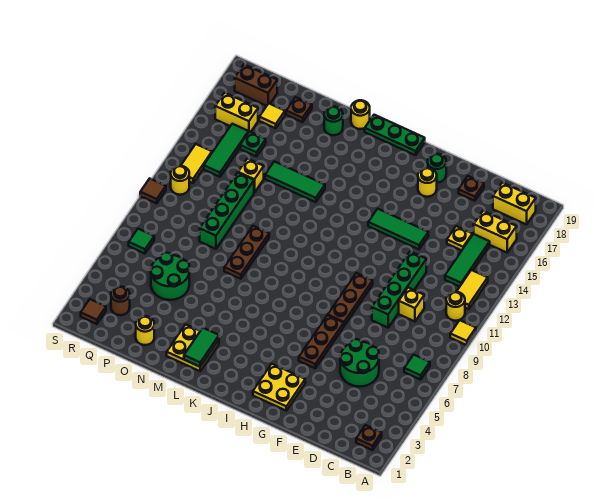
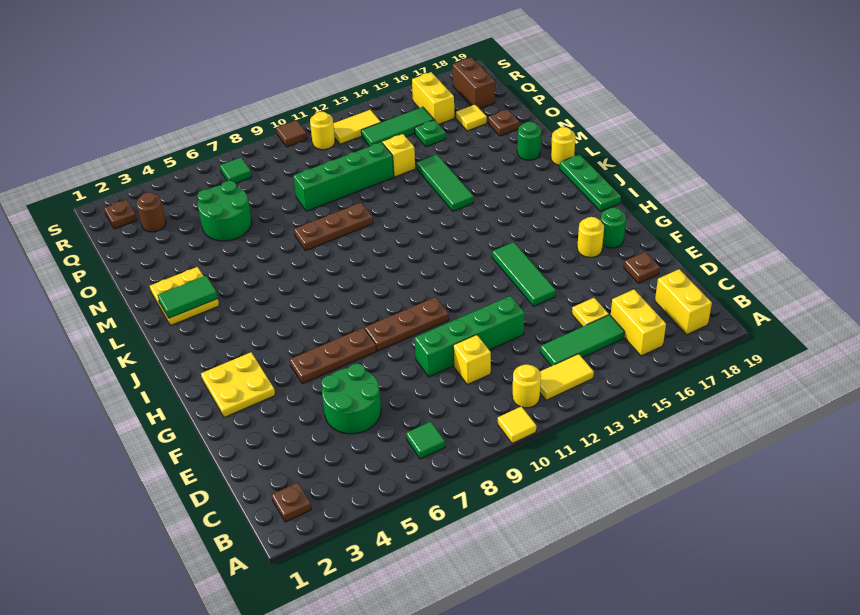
yellow round brick O2 level 1 -> none
brown tile R2 level 1 -> brown plate R2 level 1

